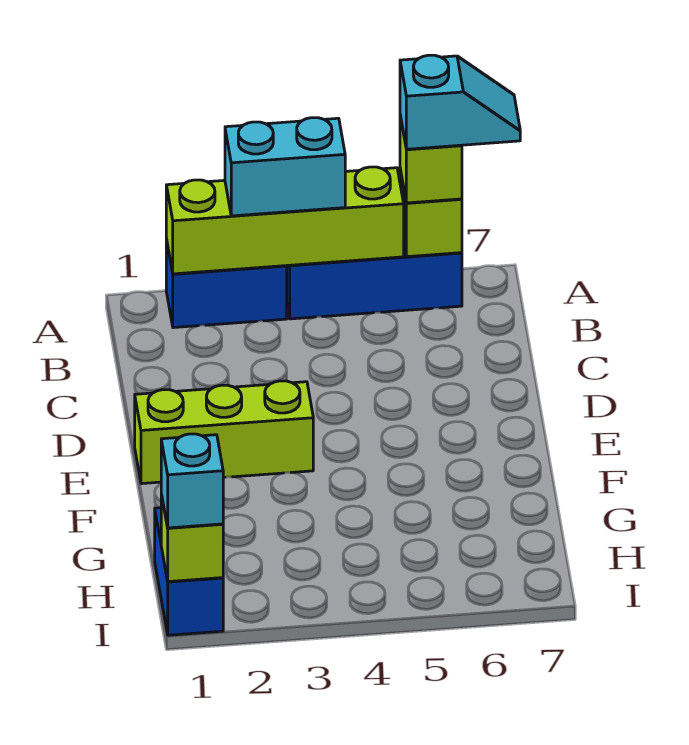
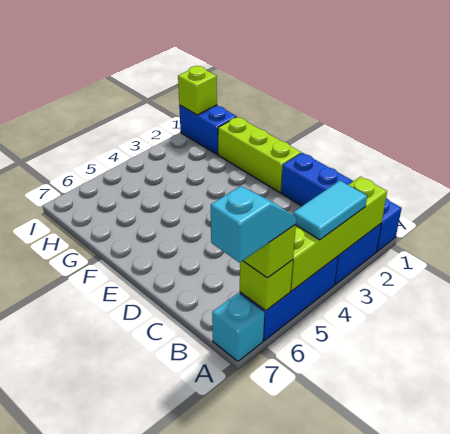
none -> blue brick A1:D1 level 1
cyan brick A3:A4 level 3 -> cyan tile A3:A4 level 3
cyan slope A6:A7 level 4 top 6 -> cyan slope A6:A7 level 4 top 7
lime brick E1:E3 level 1 -> lime brick E1:G1 level 1
cyan brick I1 level 3 -> cyan brick A7 level 1

